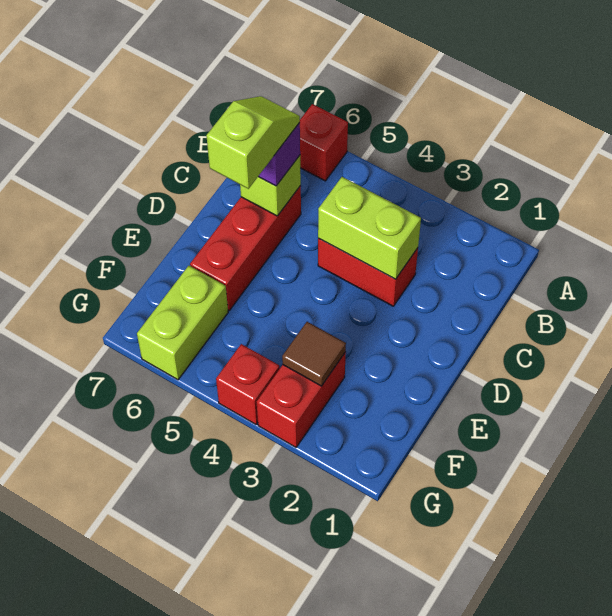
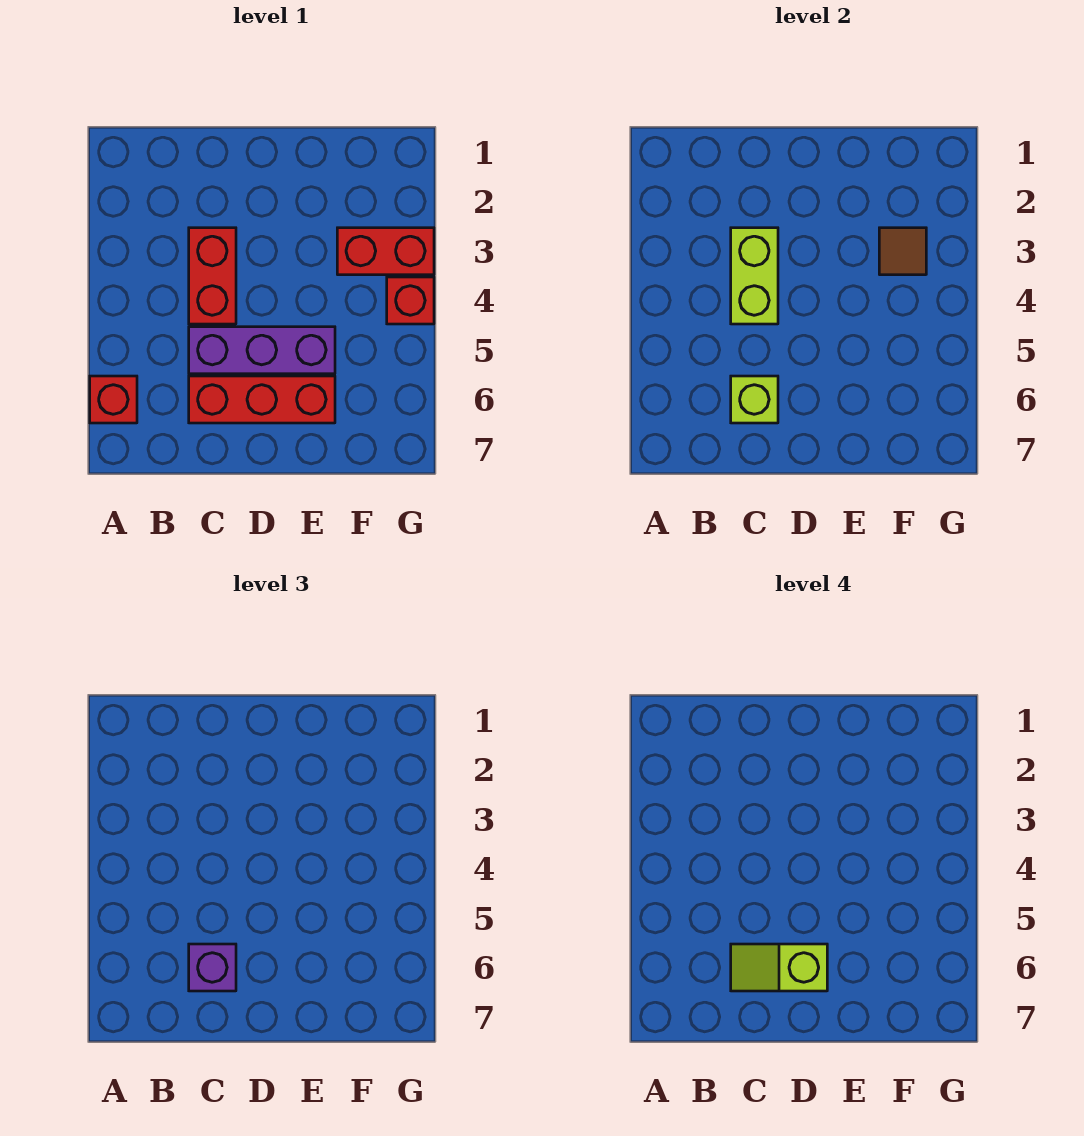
none -> purple brick C5:E5 level 1
lime brick F6:G6 level 1 -> none

